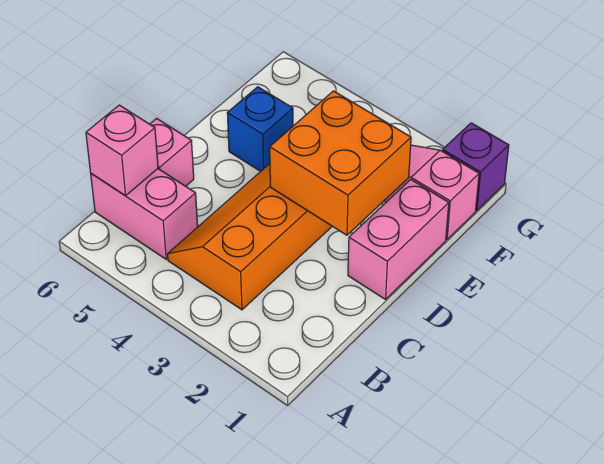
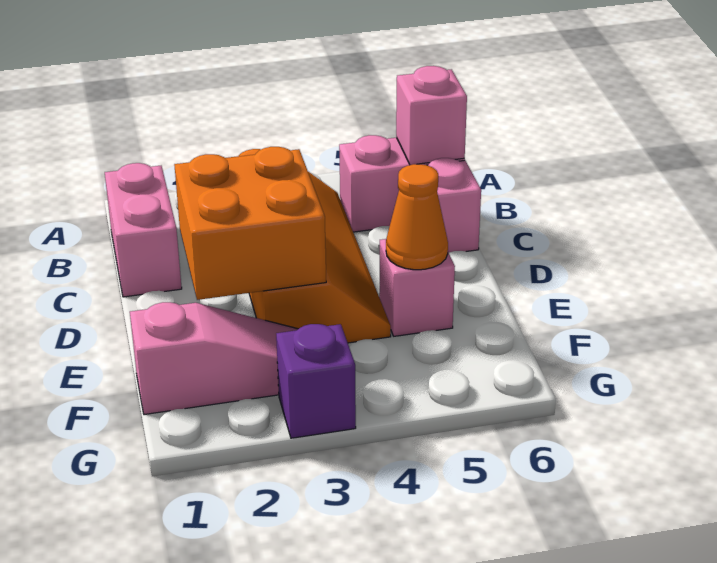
pink brick D1:E1 level 1 -> pink brick B1:C1 level 1
blue brick E5 level 1 -> pink brick E5 level 1
none -> orange cone E5 level 2
purple brick G1 level 1 -> purple brick G3 level 1

